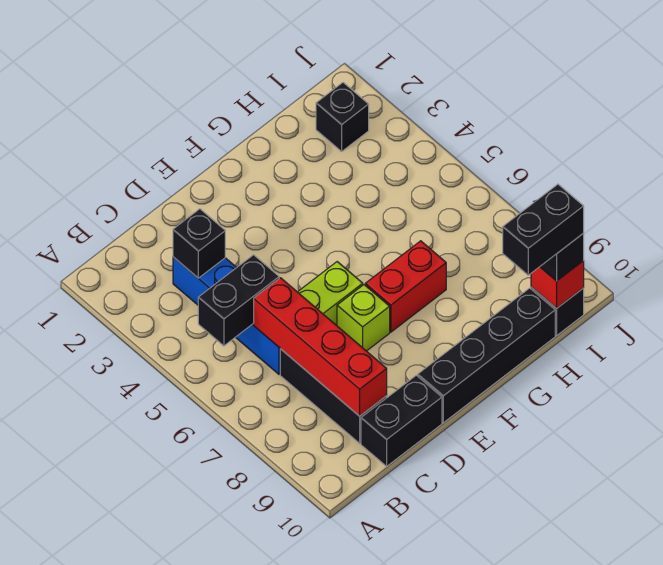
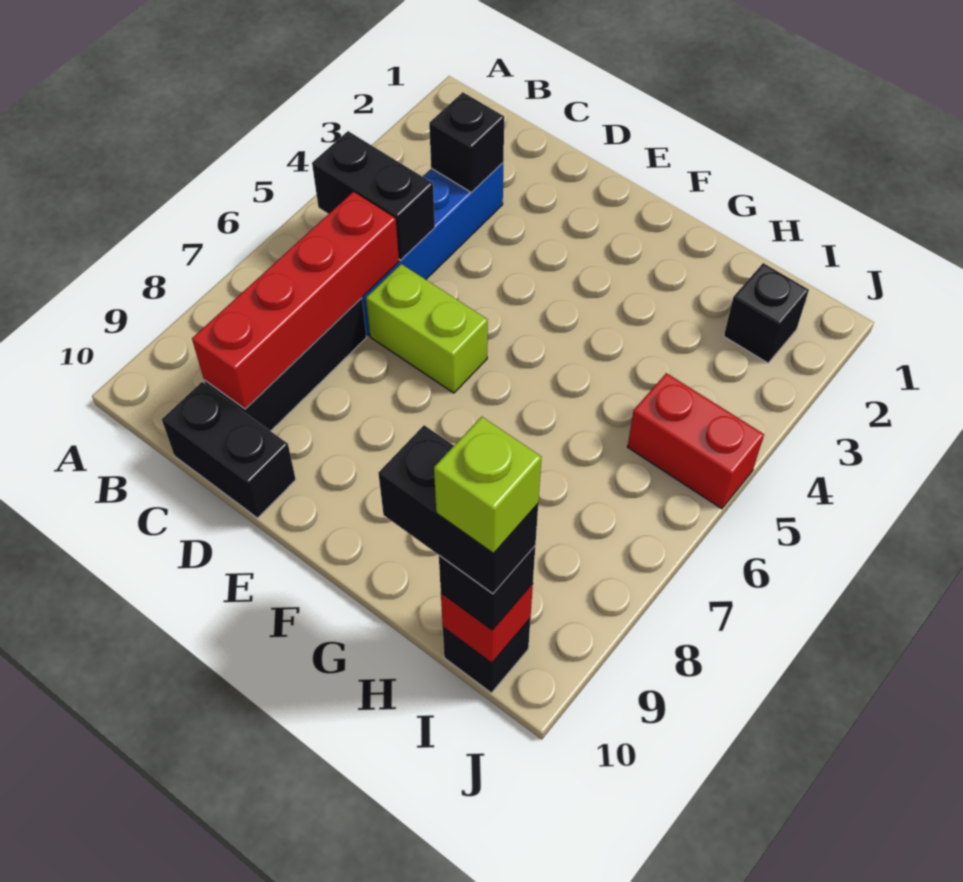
lime brick E7 level 1 -> lime brick I10 level 5
black brick E10:H10 level 1 -> none
red brick F7:G7 level 1 -> red brick I5:J5 level 1

